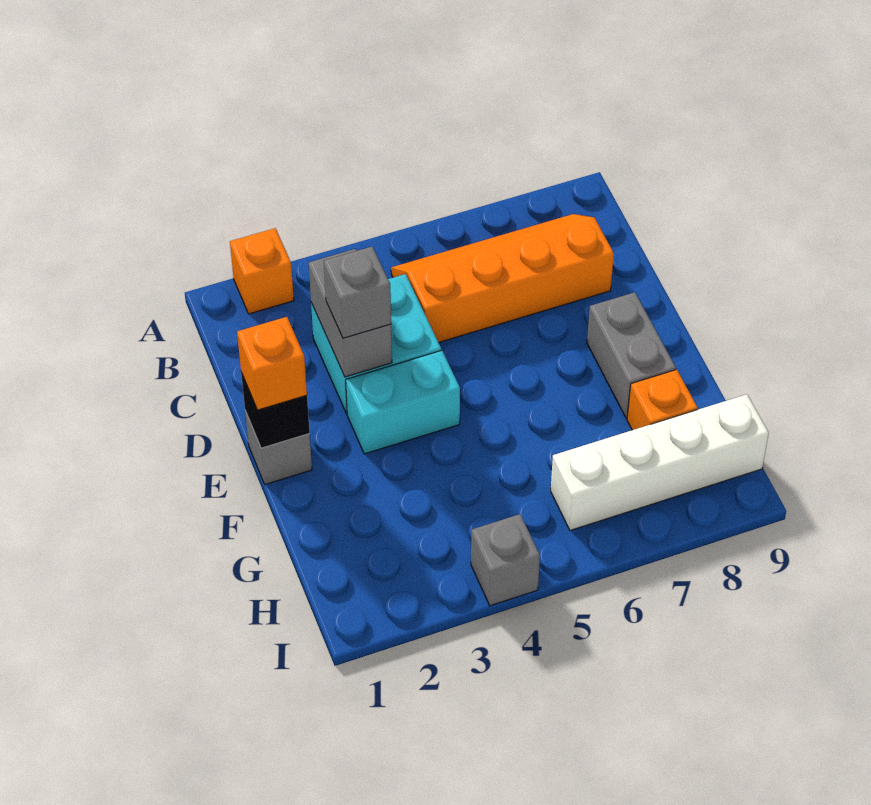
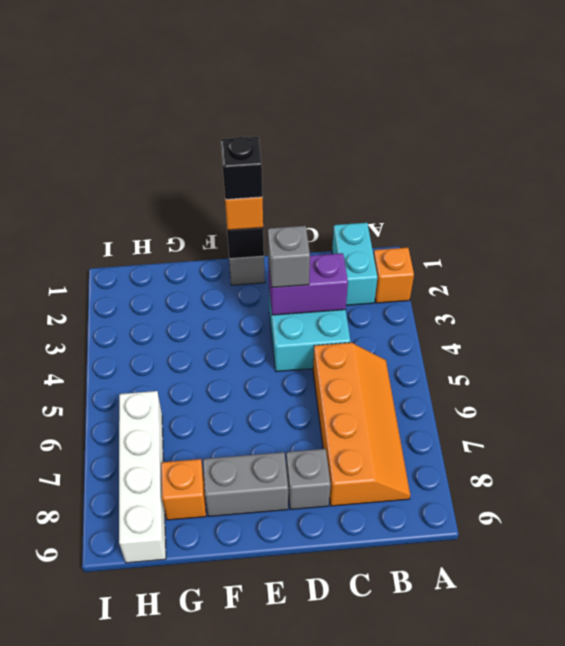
grey brick C3:D3 level 2 -> purple brick C3:D3 level 2
none -> black brick E1 level 4
cyan brick E3:E4 level 1 -> cyan brick B1:B2 level 1
grey brick I4 level 1 -> grey brick D8 level 1

